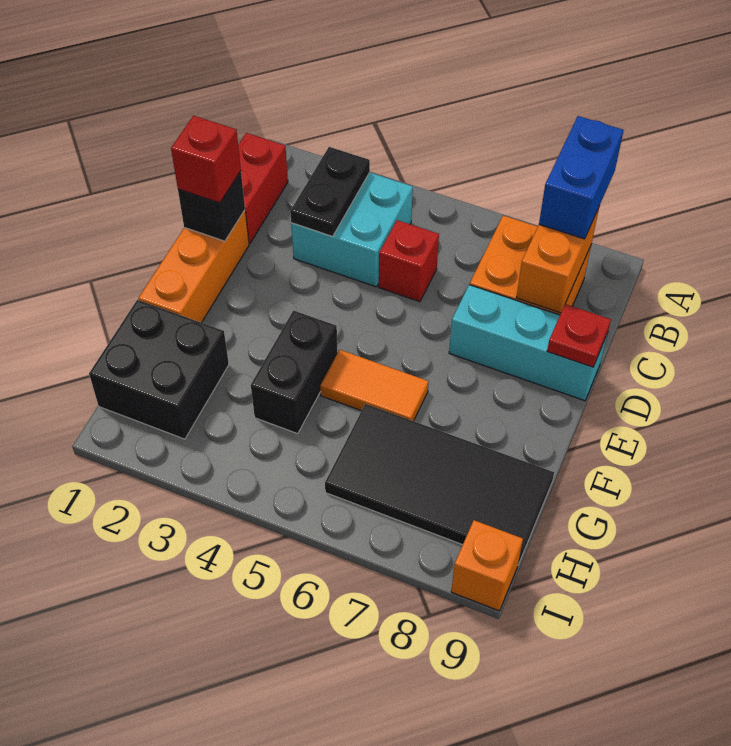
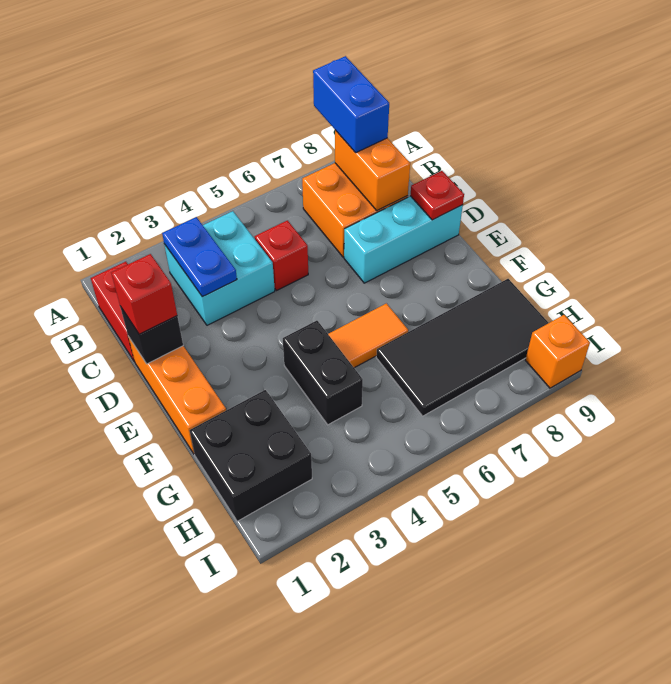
black plate B3:C3 level 2 -> blue plate B3:C3 level 2

